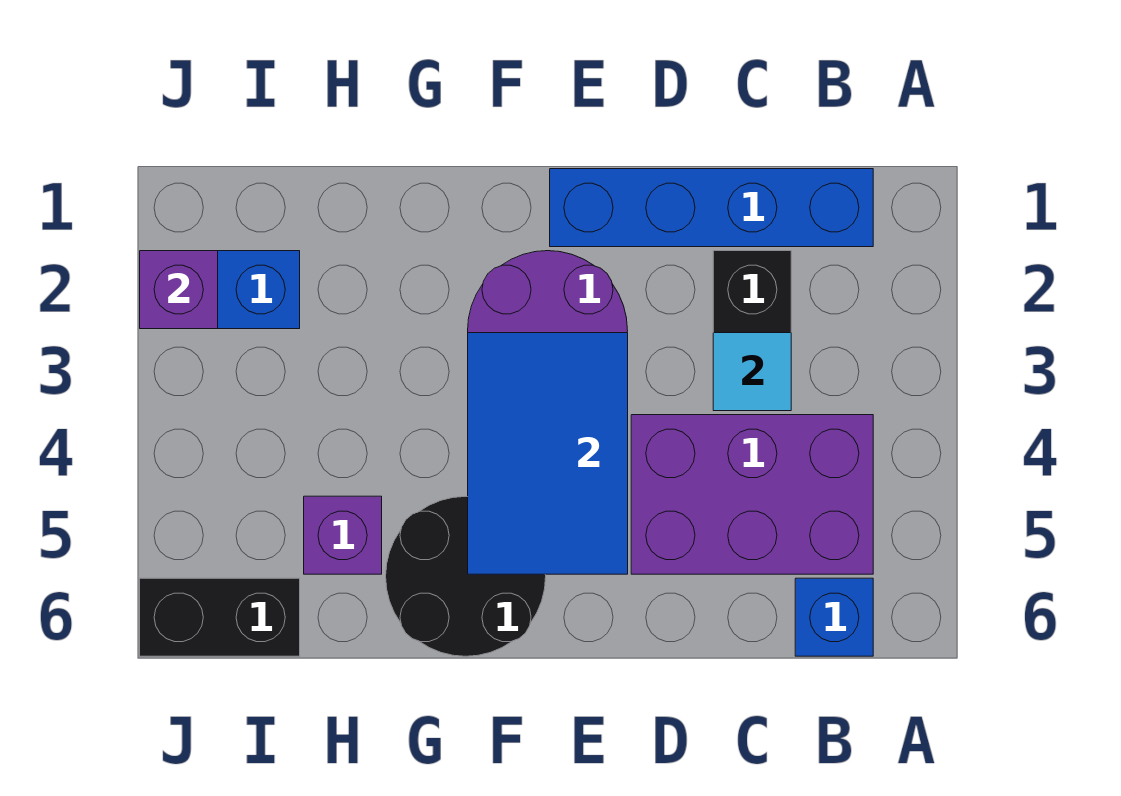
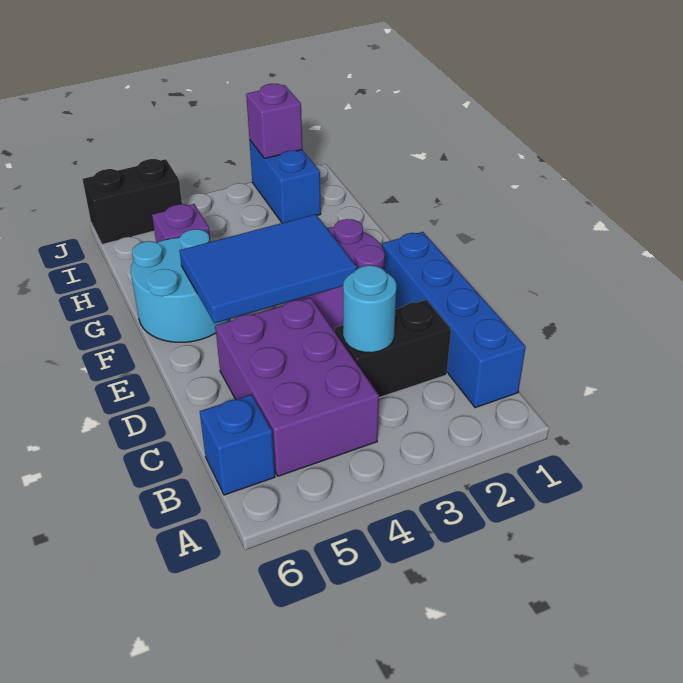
cyan tile C3 level 2 -> cyan round brick C3 level 2
black round brick F5:G6 level 1 -> cyan round brick F5:G6 level 1
black brick I6:J6 level 1 -> black brick J5:J6 level 1

